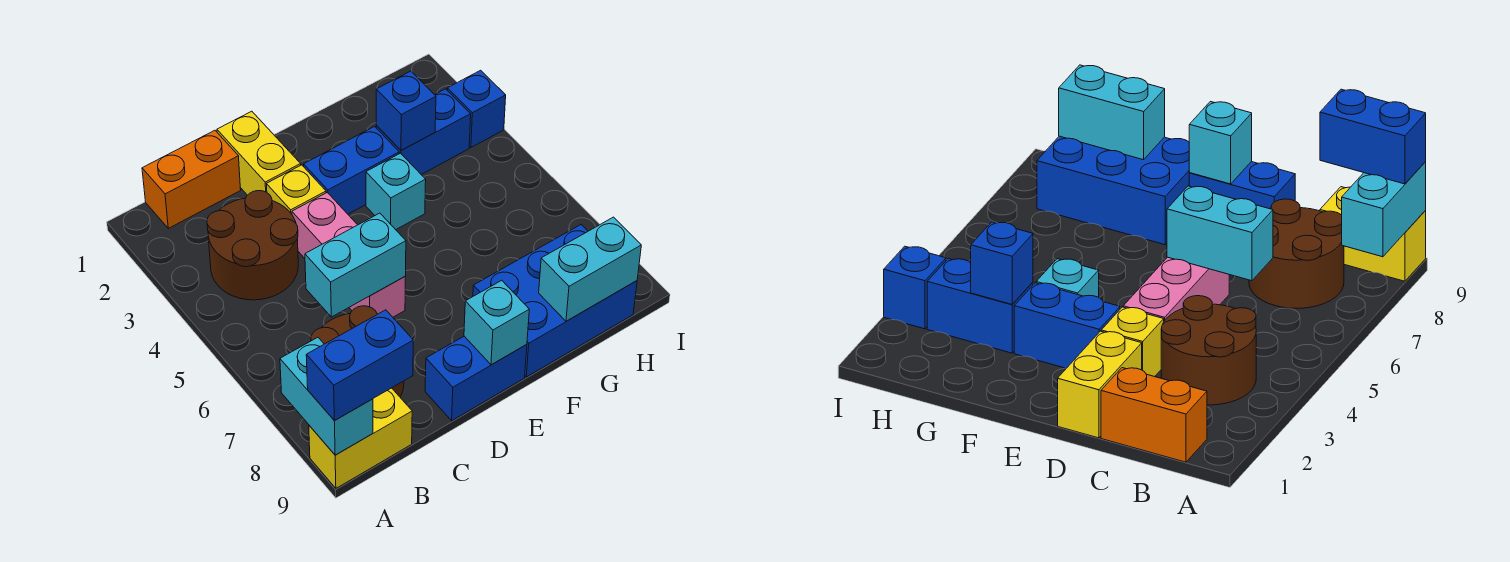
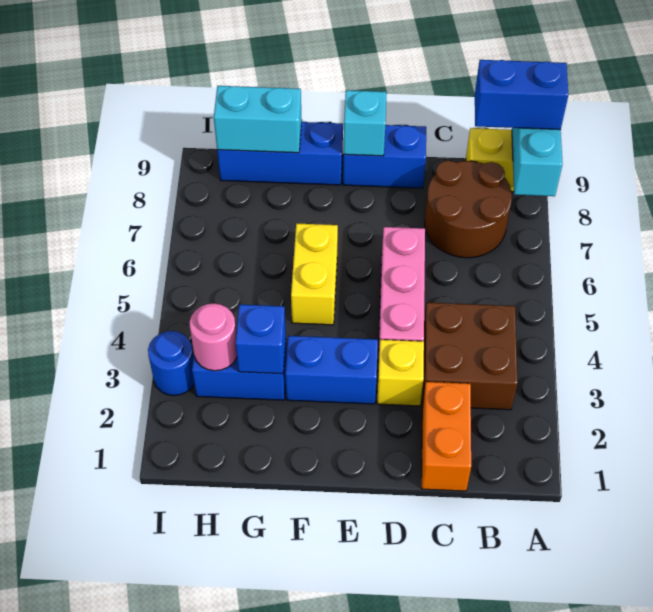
orange brick B1:C1 level 1 -> orange brick C1:C2 level 1
brown round brick B3:C4 level 1 -> brown brick B3:C4 level 1
cyan brick C6:D6 level 2 -> none
yellow brick D1:D2 level 1 -> yellow brick F5:F6 level 1
cyan brick F4 level 1 -> none
blue brick F8:H9 level 1 -> blue brick F9:H9 level 1
none -> pink round brick H3 level 2
blue brick I3 level 1 -> blue round brick I3 level 1

